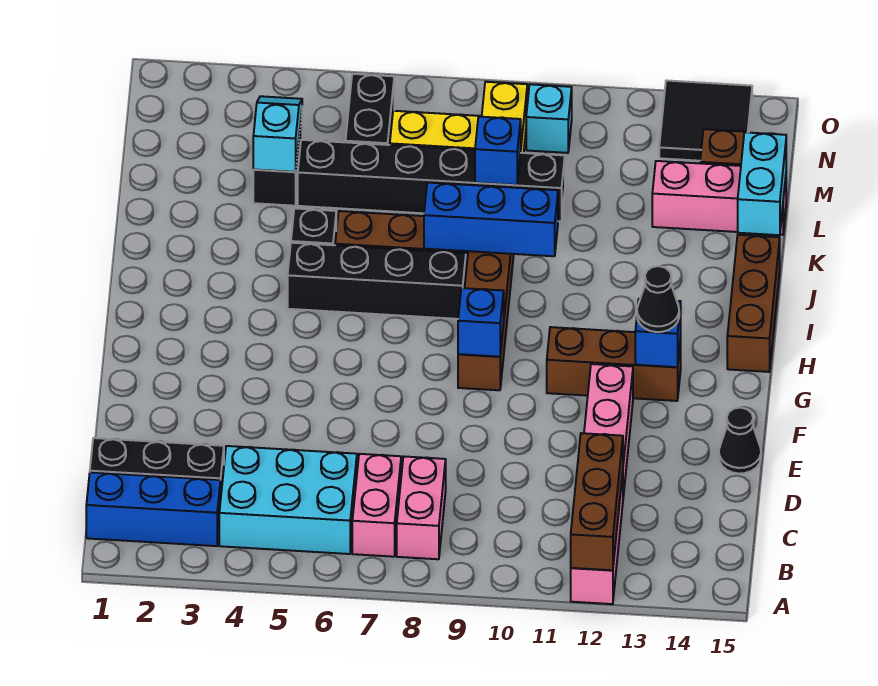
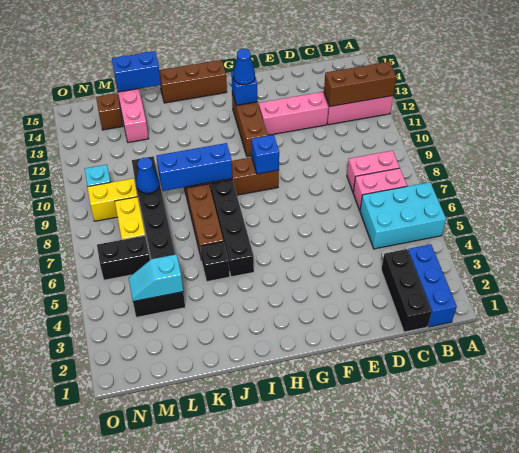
cyan brick B4:C6 level 1 -> cyan brick A5:C6 level 1
black cone E15 level 1 -> none
black cone G13 level 3 -> blue cone G13 level 3
blue brick J8:J10 level 2 -> blue brick I9:K9 level 2
cyan brick K15:L15 level 2 -> blue brick K15:L15 level 2
blue brick L9 level 2 -> blue cone L9 level 2
black tile N13:O14 level 1 -> none

